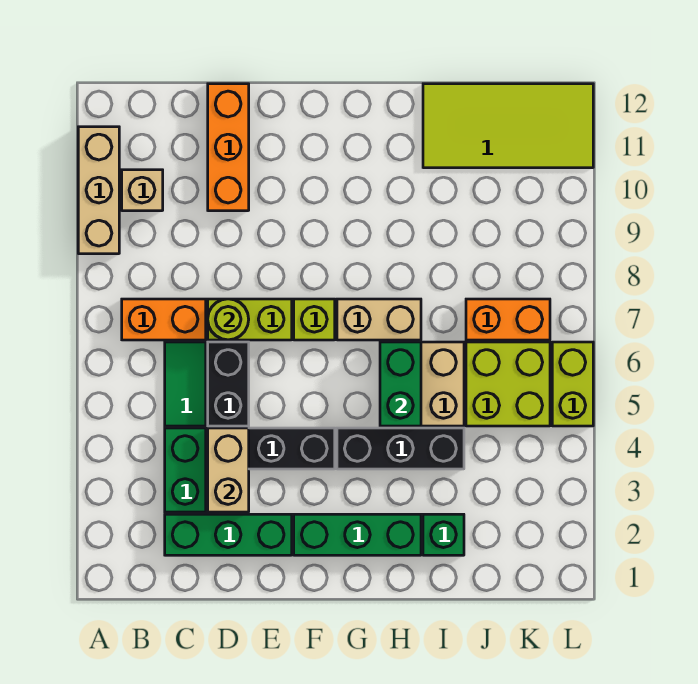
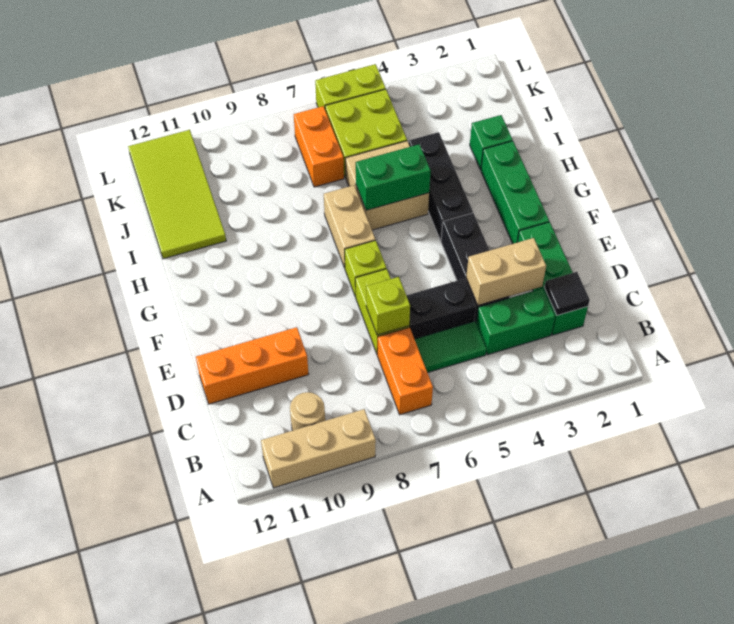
tan brick B10 level 1 -> tan round brick B10 level 1
none -> black tile C2 level 2
lime round brick D7 level 2 -> lime brick D7 level 2

